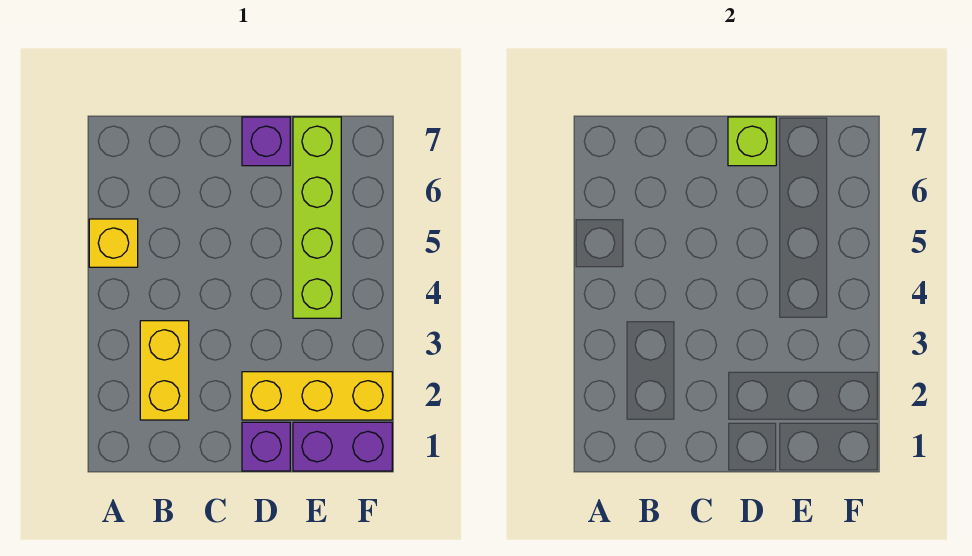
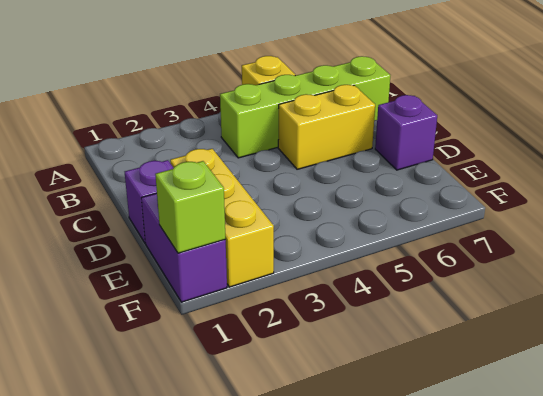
yellow brick B2:B3 level 1 -> yellow brick C5:C6 level 1
lime brick D7 level 2 -> lime brick F1 level 2
lime brick E4:E7 level 1 -> lime brick B4:B7 level 1

